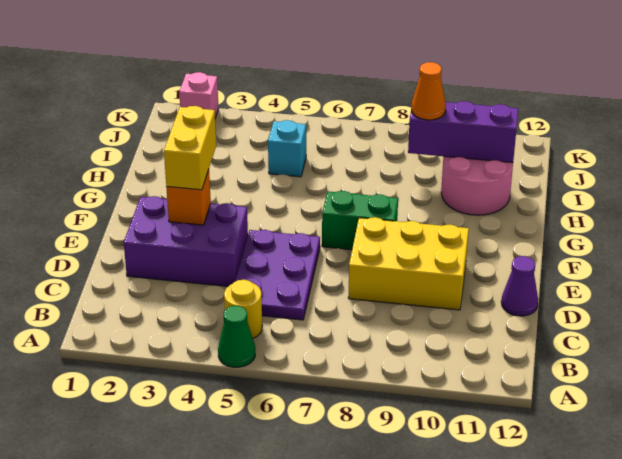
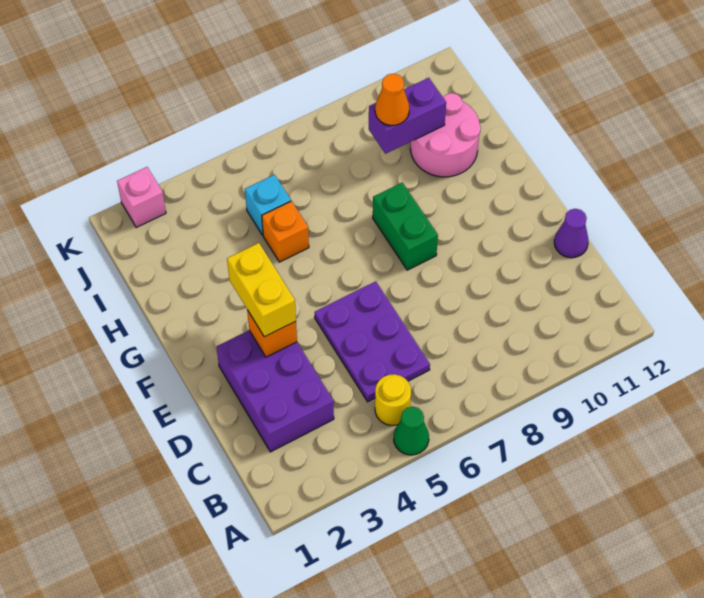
purple brick D2:E4 level 1 -> purple brick C2:E3 level 1
yellow brick D8:E10 level 1 -> none
green brick F7:F8 level 1 -> green brick F8:G8 level 1
none -> orange brick H5 level 1
purple brick I9:I11 level 2 -> purple brick I9:I10 level 2

